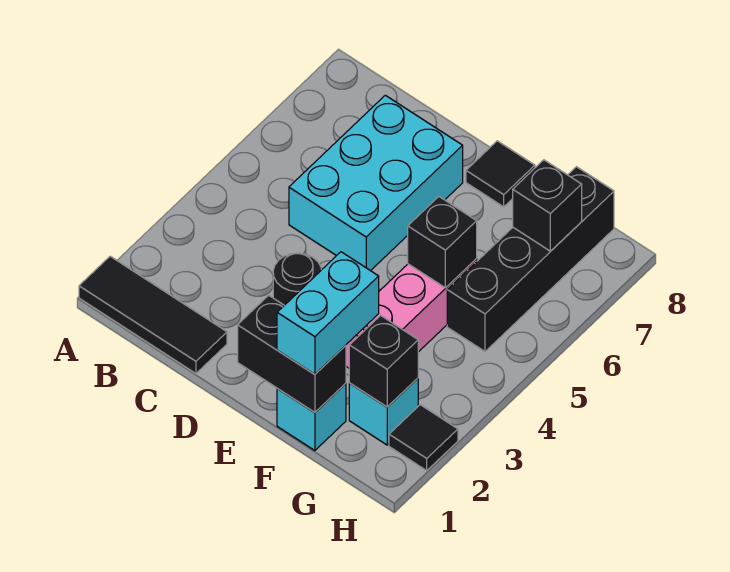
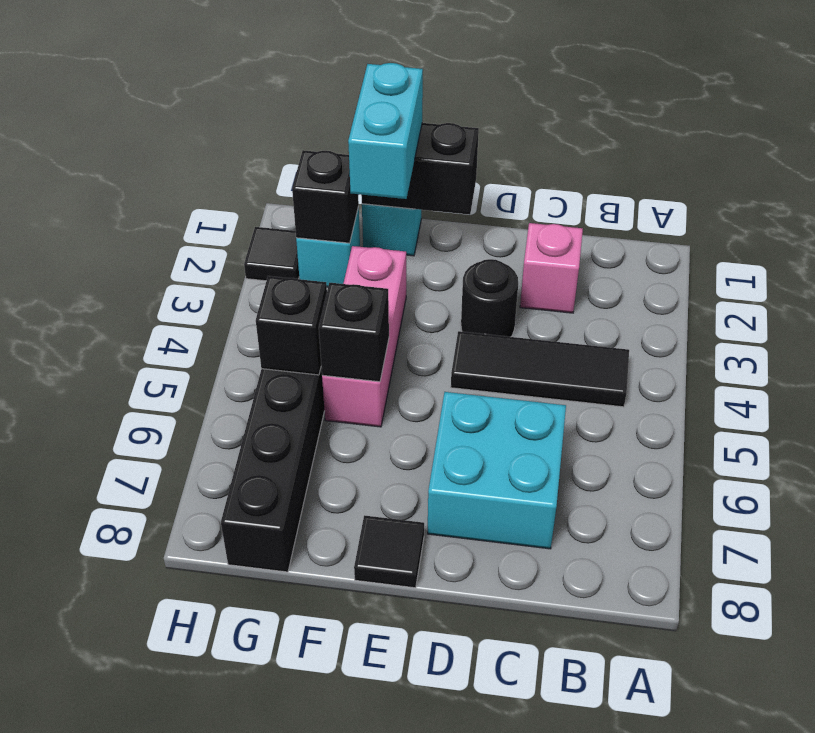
black tile A1:C1 level 1 -> black tile B4:D4 level 1
none -> pink brick C2 level 1
cyan brick C5:D7 level 1 -> cyan brick C6:D7 level 1
black brick G7 level 2 -> black brick G5 level 2

